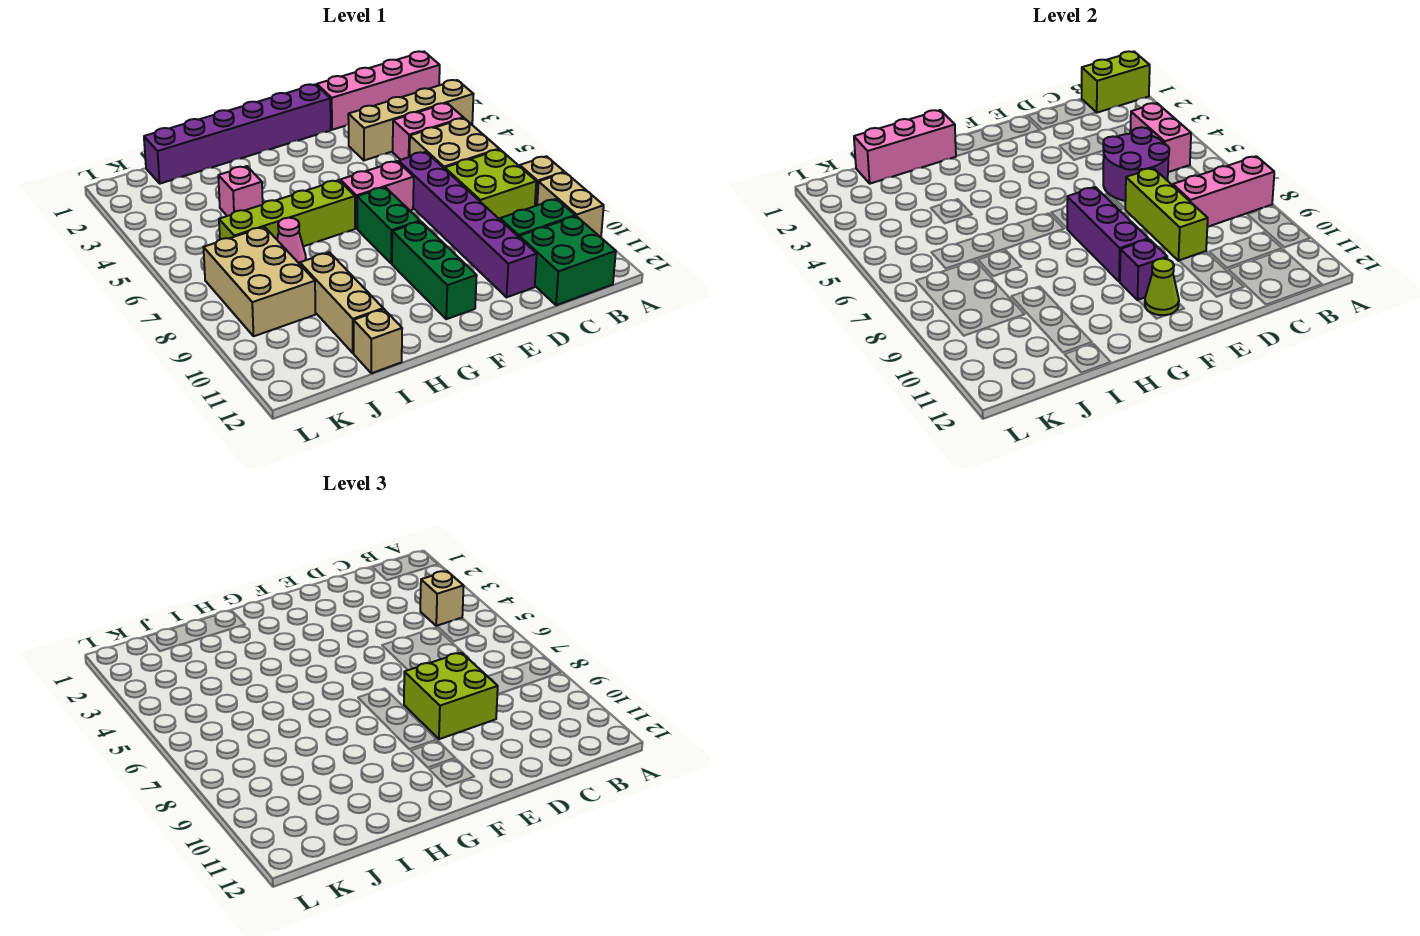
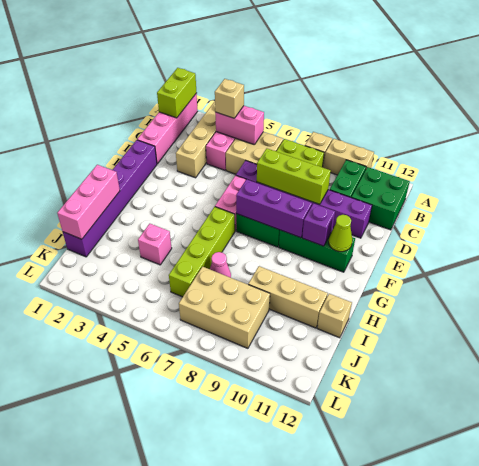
pink brick A8:C8 level 2 -> none
purple round brick C5:D6 level 2 -> none
lime brick D8:E9 level 3 -> none

